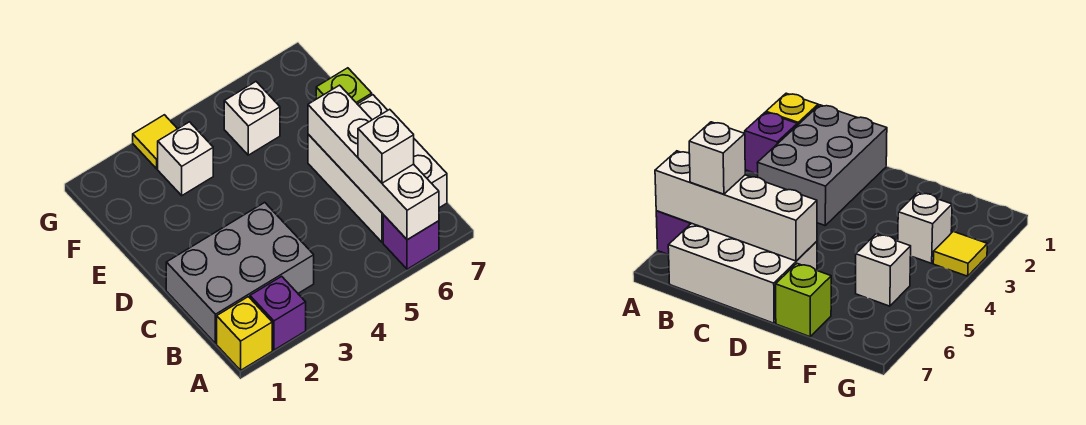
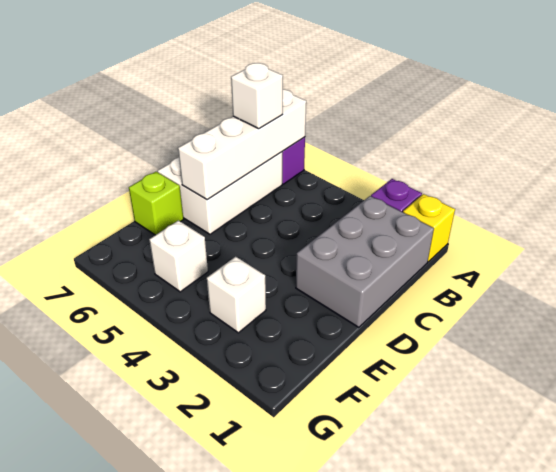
grey brick B1:C3 level 1 -> grey brick B1:D2 level 1
yellow tile G3 level 1 -> none

